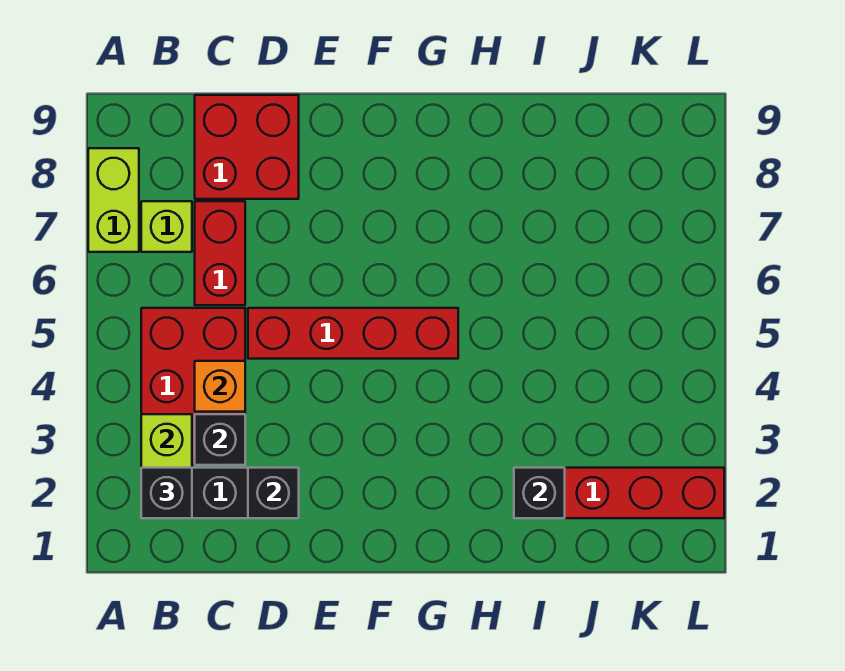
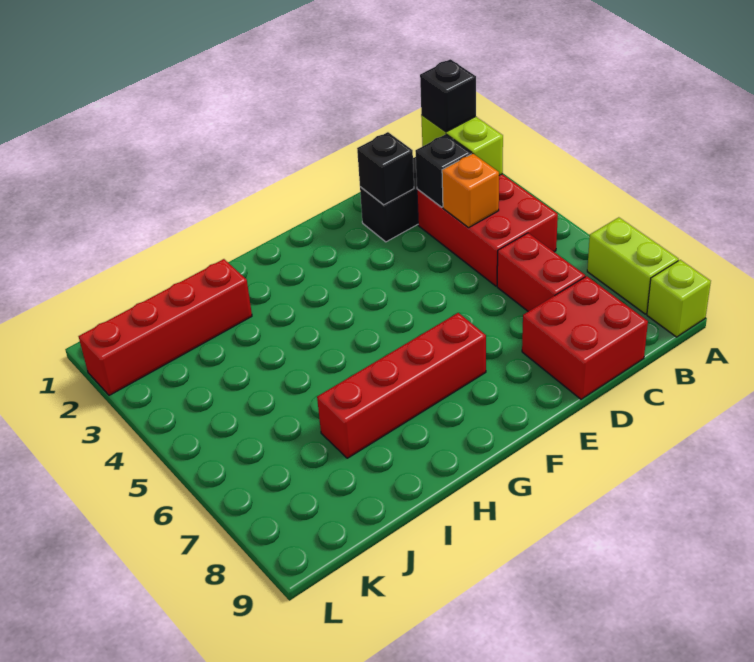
lime brick B7 level 1 -> lime brick A9 level 1
red brick D5:G5 level 1 -> red brick F7:I7 level 1
black brick I2 level 2 -> none

